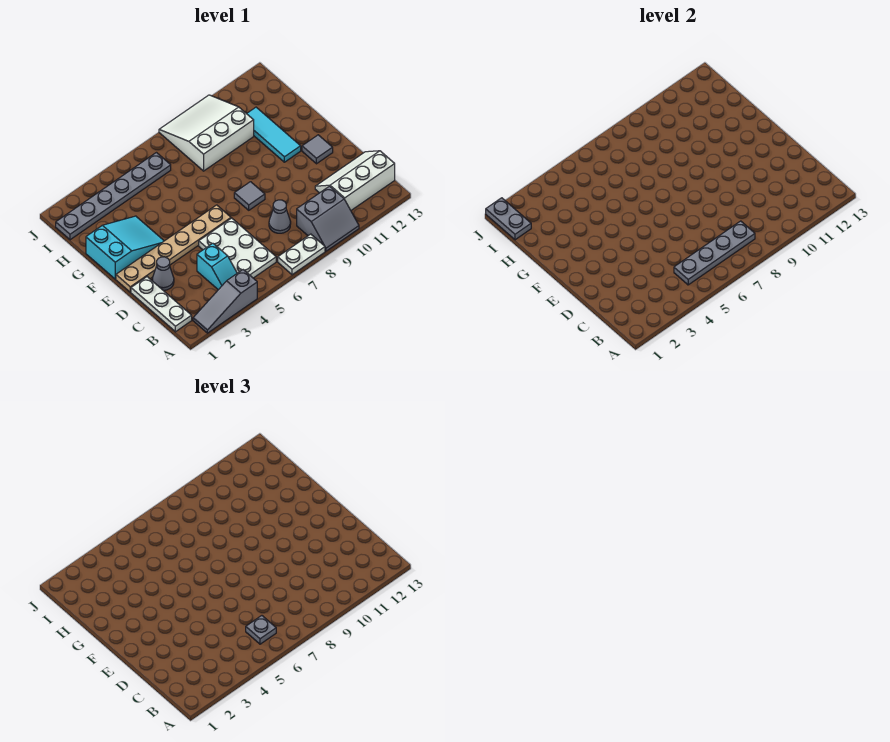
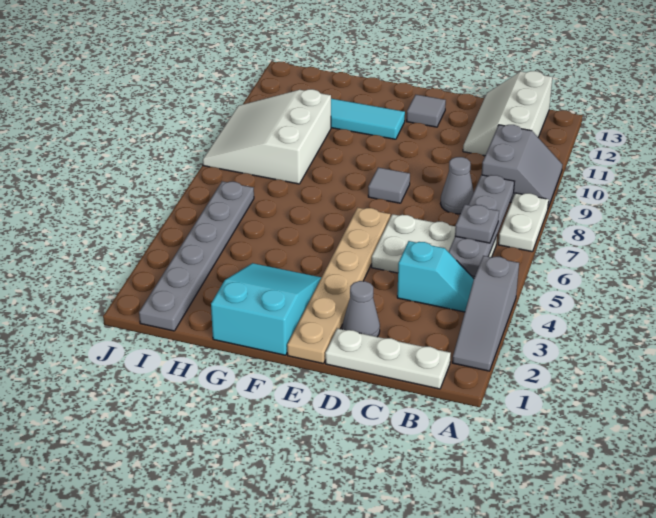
grey plate I1:J1 level 2 -> none

